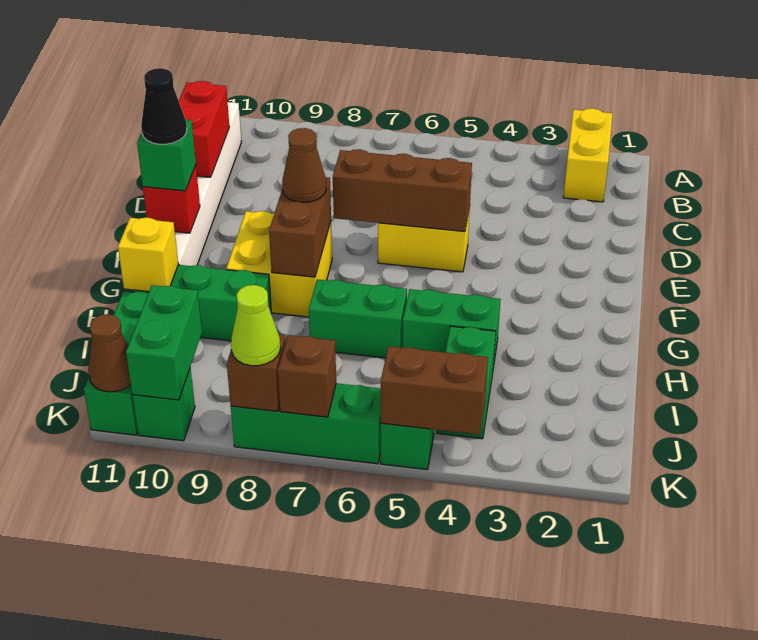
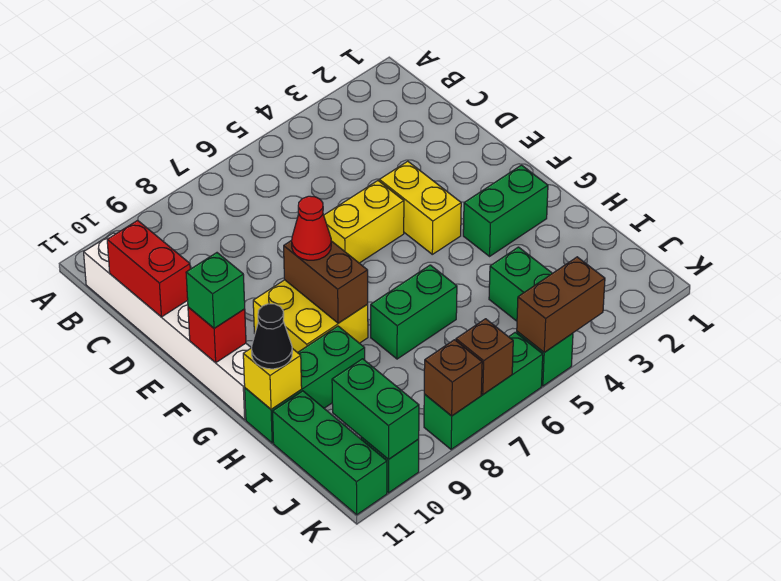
yellow brick A2:B2 level 1 -> yellow brick E4:F4 level 1
brown brick E5:E7 level 2 -> none
brown cone F8 level 3 -> red cone F8 level 3
black cone F11 level 4 -> black cone H11 level 3
green brick H4:H5 level 1 -> green brick G2:G3 level 1
lime cone K8 level 3 -> none
brown cone K11 level 2 -> none

